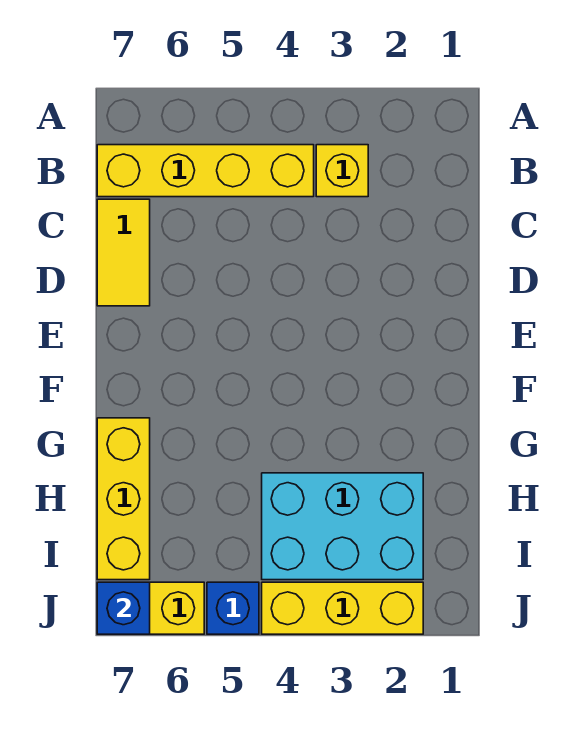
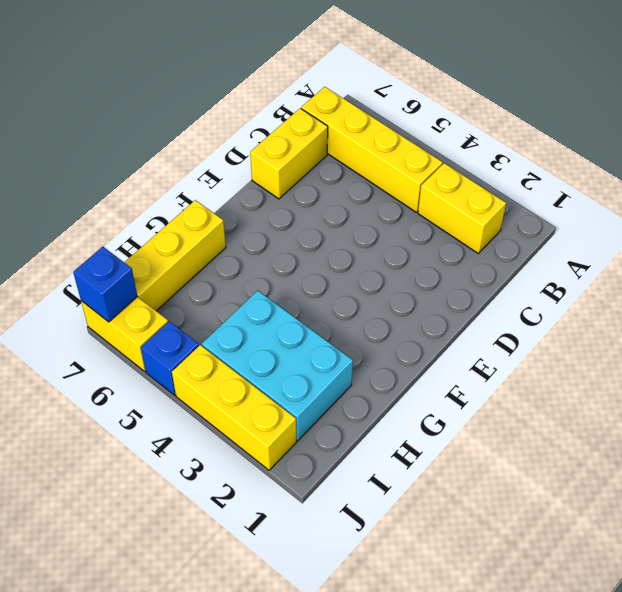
yellow brick B3 level 1 -> yellow brick B2:B3 level 1
yellow tile C7:D7 level 1 -> yellow brick C7:D7 level 1

